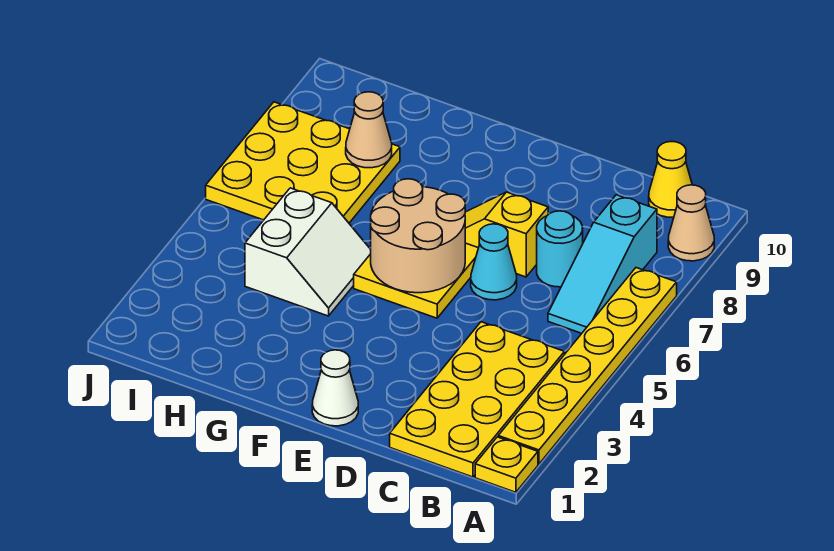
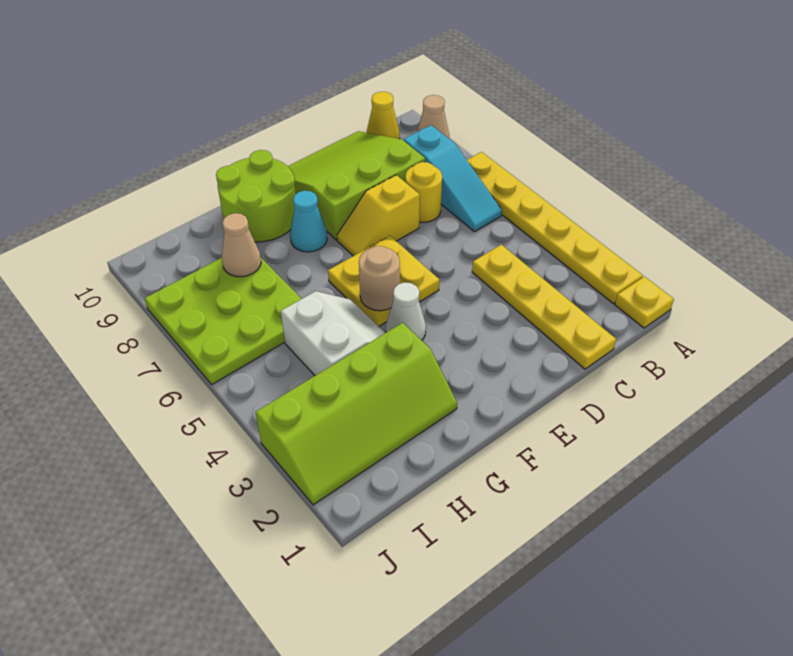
yellow plate B1:C4 level 1 -> yellow plate C1:C4 level 1
cyan round brick C7 level 1 -> yellow round brick C7 level 1
none -> lime slope C8:E10 level 1 top 8
cyan cone D6 level 1 -> cyan cone F8 level 1
white cone E1 level 1 -> white cone F4 level 1
tan round brick E5:F6 level 2 -> tan round brick F5 level 2
none -> lime round brick F9:G10 level 1
none -> lime slope G2:J3 level 1 top 3
yellow plate H6:J8 level 1 -> lime plate H6:J8 level 1

